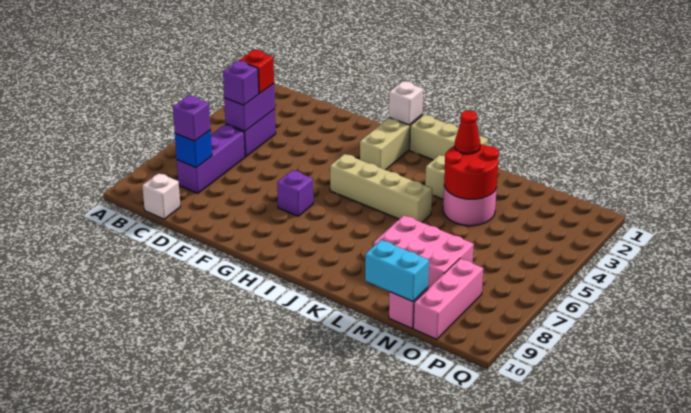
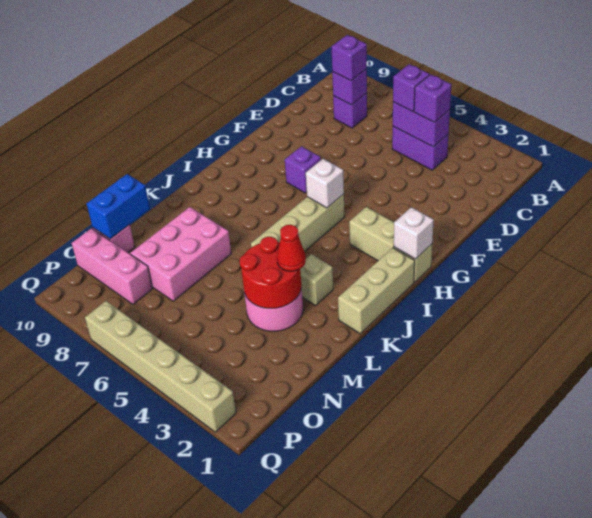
red brick C4 level 3 -> purple brick C4 level 3
purple brick C6:C8 level 1 -> purple brick C8 level 1
blue brick C8 level 2 -> purple brick C8 level 2
white brick C10 level 1 -> white brick H5 level 2
cyan brick M10:N10 level 2 -> blue brick M10:N10 level 2
none -> tan brick Q2:Q7 level 1

